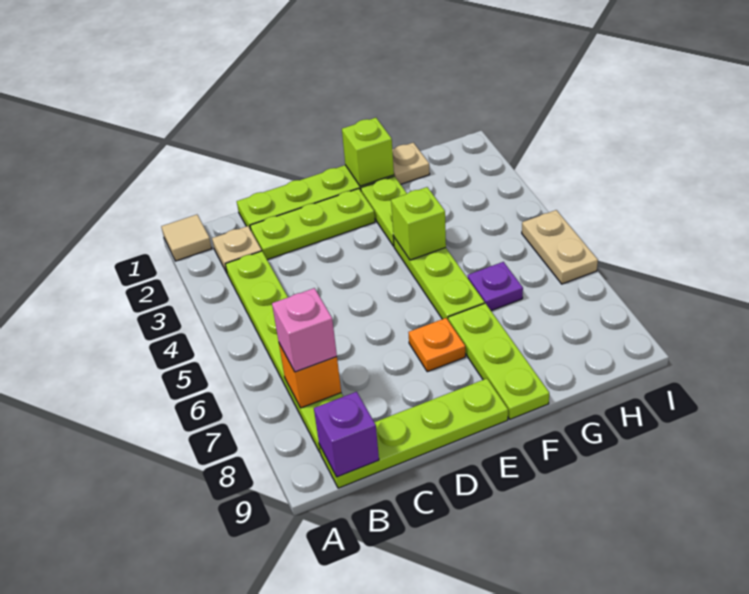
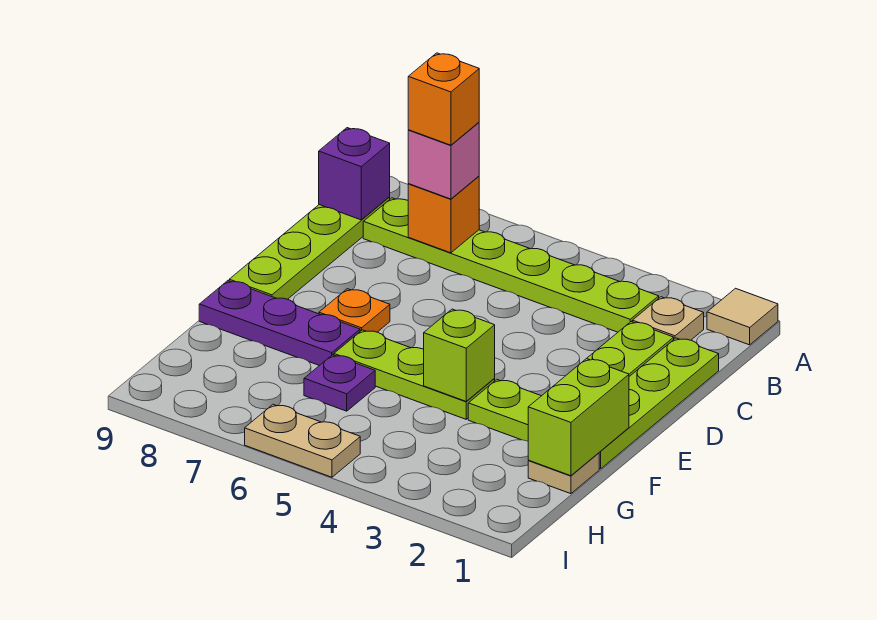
none -> orange brick B7 level 4
lime brick F1 level 2 -> lime brick F1:G1 level 2
lime plate F7:F9 level 1 -> purple plate F7:F9 level 1

